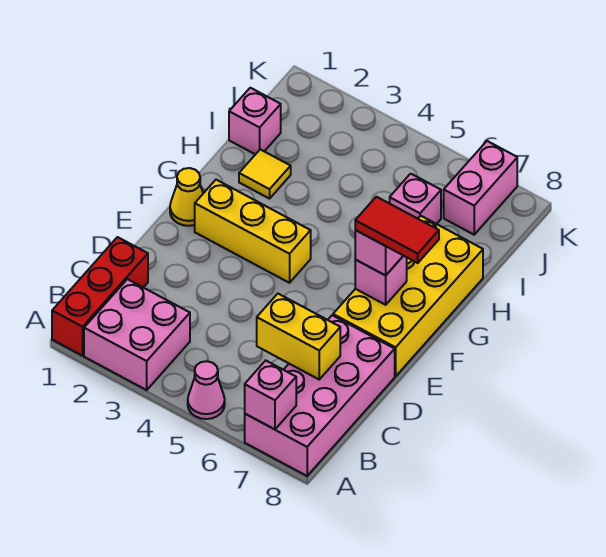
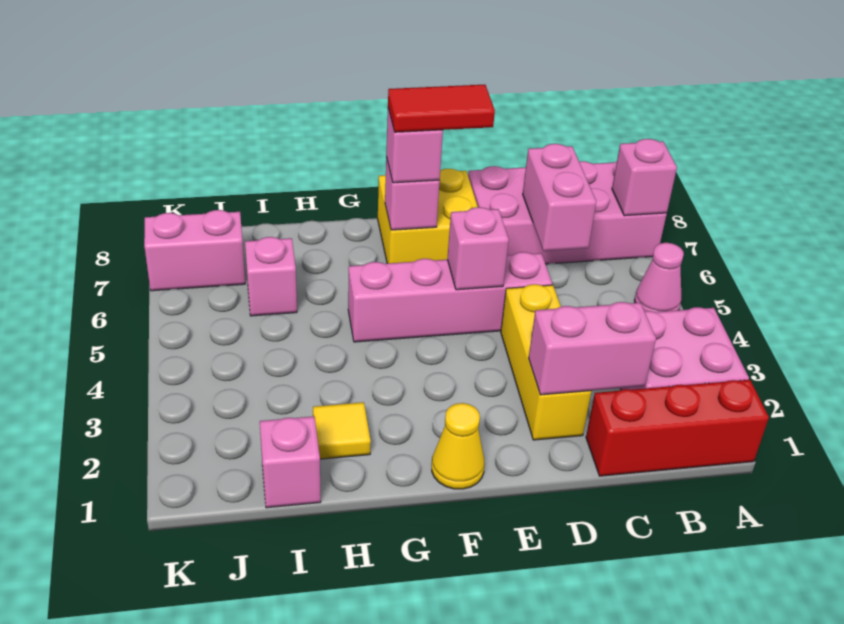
none -> pink brick C2:D2 level 2
yellow brick C6:C7 level 2 -> pink brick C6:C7 level 2
none -> pink brick D5:G5 level 1
none -> pink brick E5 level 2
yellow brick E7:H8 level 1 -> yellow brick E7:F8 level 1
yellow brick F2:F4 level 1 -> yellow brick D2:D4 level 1
red tile F7:F8 level 4 -> red tile E7:F7 level 4

